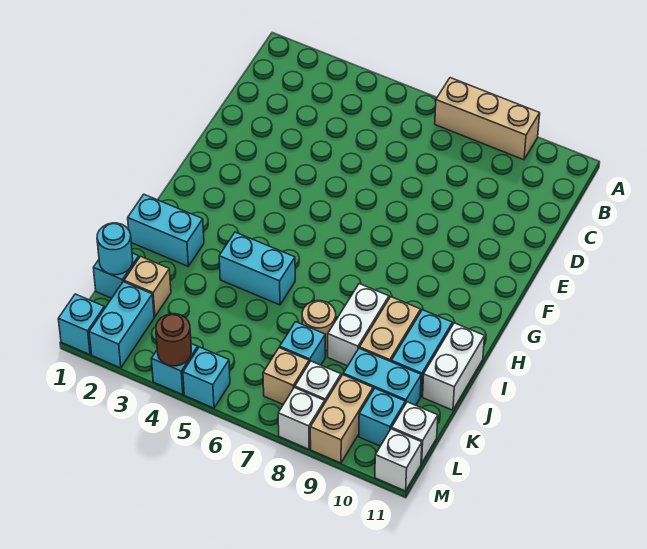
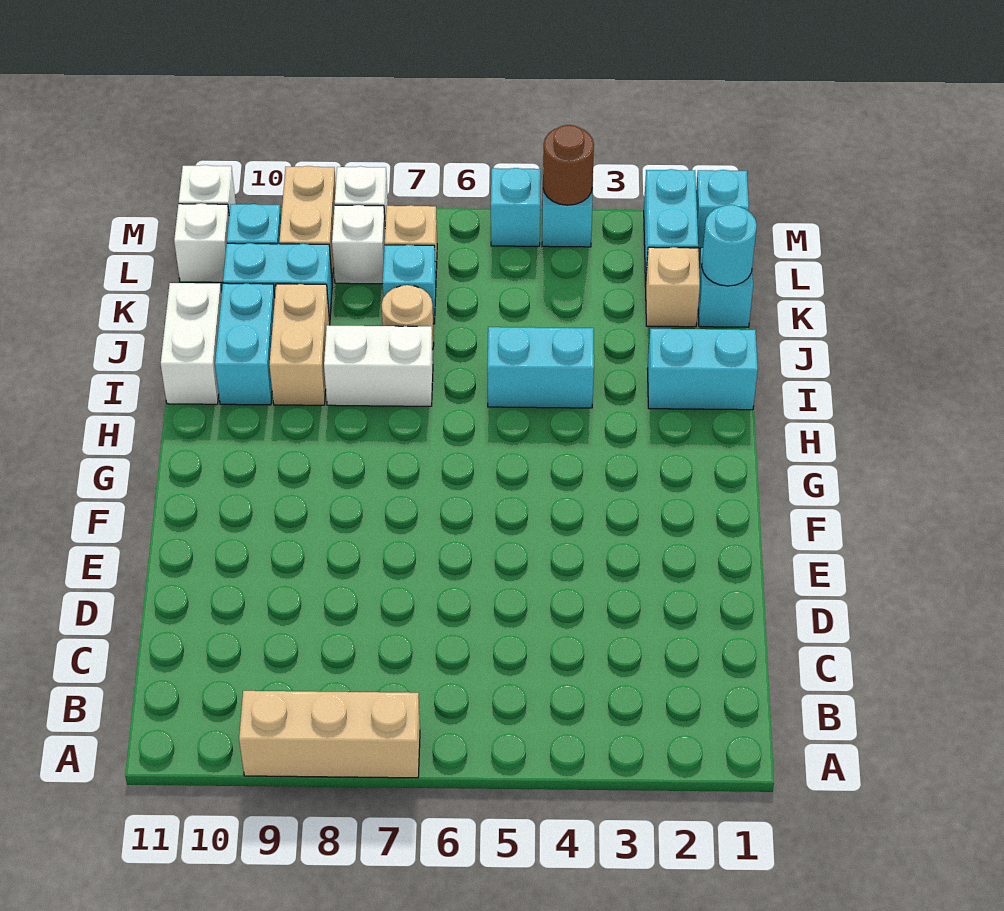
white brick I8:J8 level 1 -> white brick I7:I8 level 1

